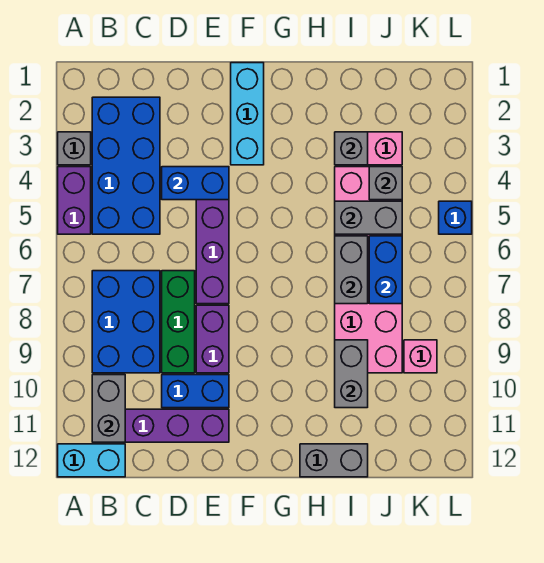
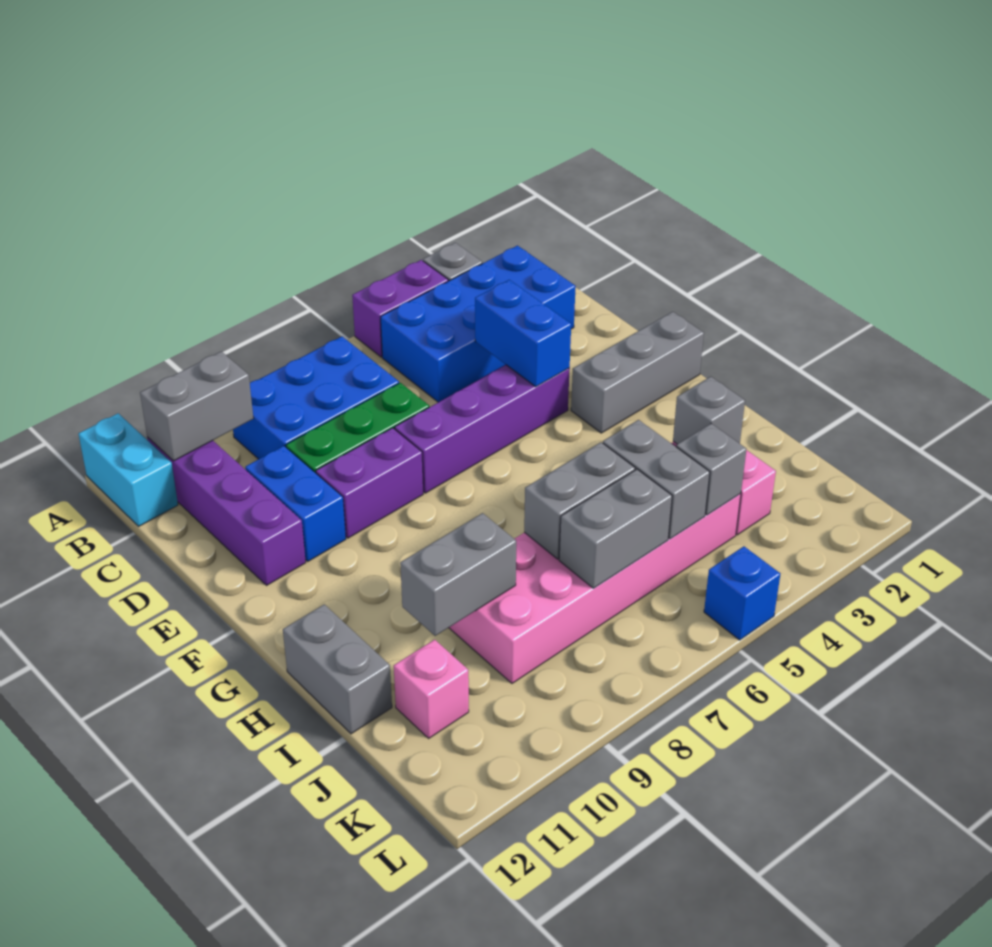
cyan brick F1:F3 level 1 -> grey brick F1:F3 level 1
blue brick J6:J7 level 2 -> grey brick J6:J7 level 2
pink brick K9 level 1 -> pink brick J11 level 1

